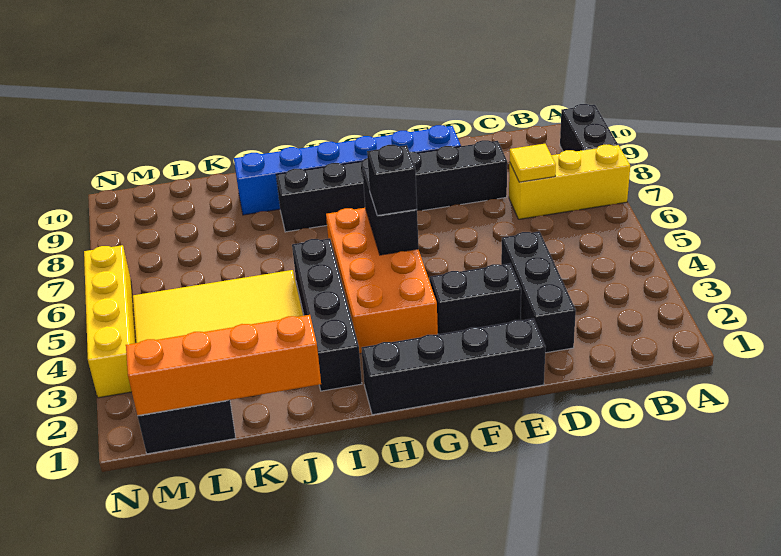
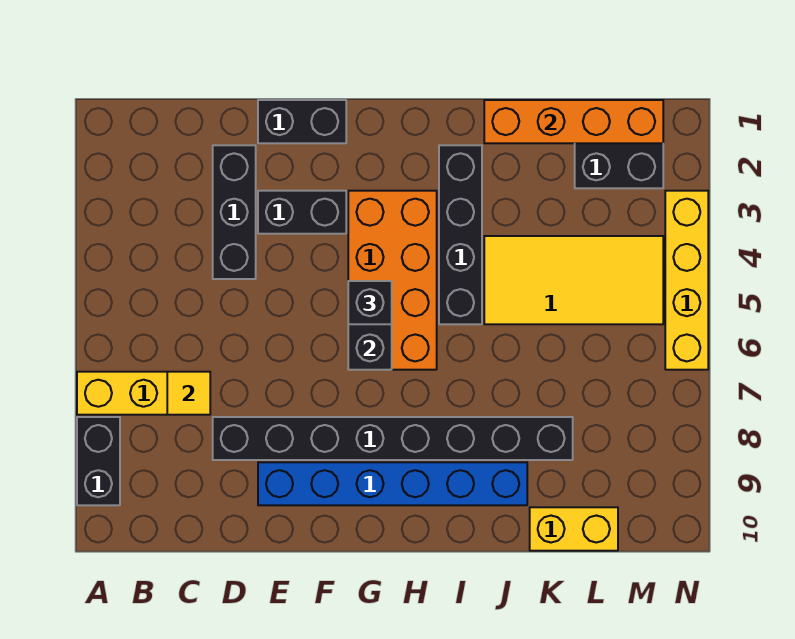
black brick D8:I8 level 1 -> black brick D8:K8 level 1
black brick E1:H1 level 1 -> black brick E1:F1 level 1
none -> yellow brick K10:L10 level 1

